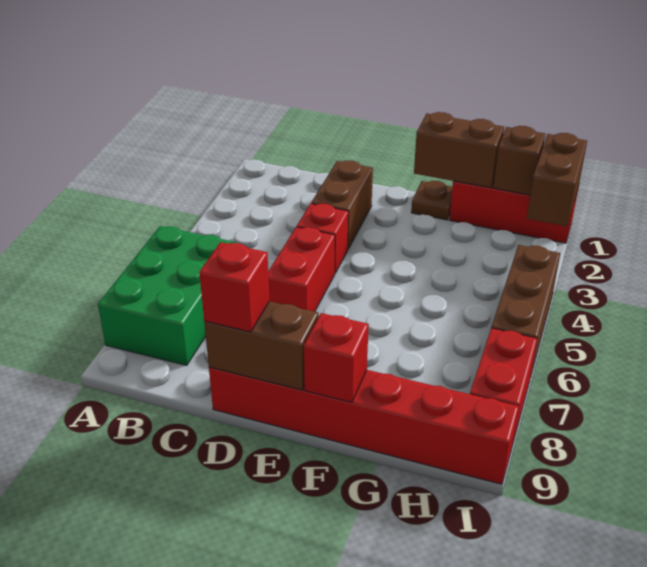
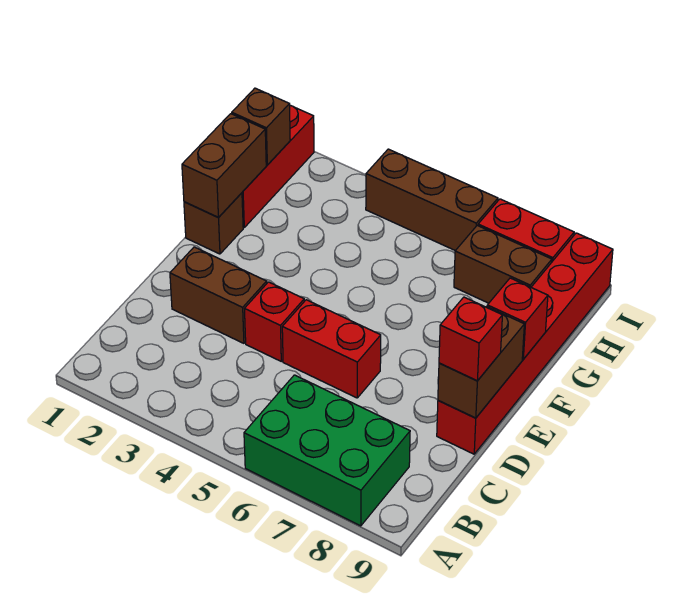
brown plate F1 level 1 -> brown brick F1 level 1
brown brick I1:I2 level 2 -> brown brick H7:H8 level 1

